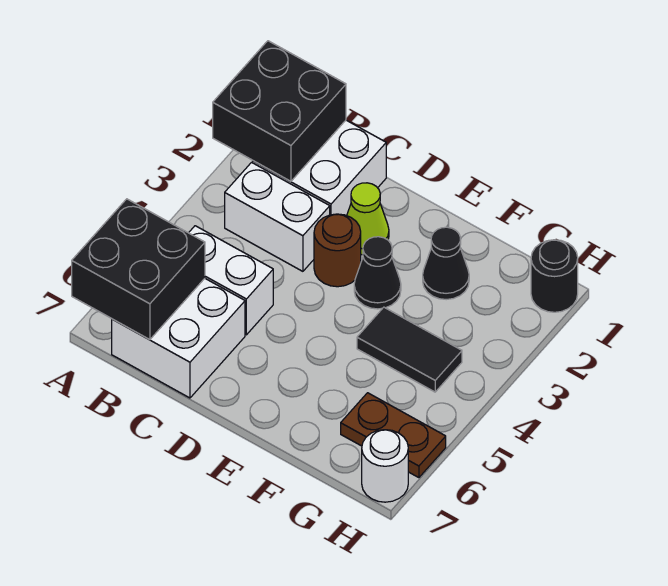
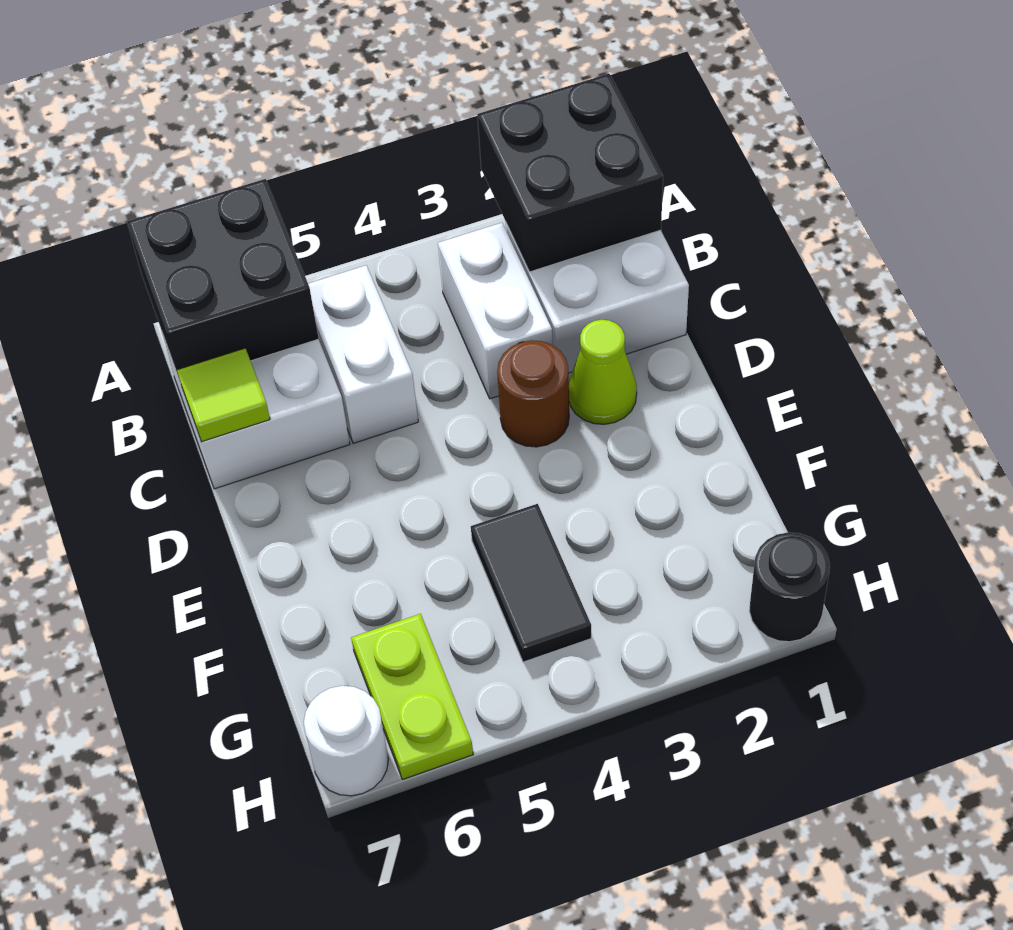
none -> lime tile C7 level 2
black cone E3 level 1 -> none
black cone F2 level 1 -> none
brown plate G6:H6 level 1 -> lime plate G6:H6 level 1

